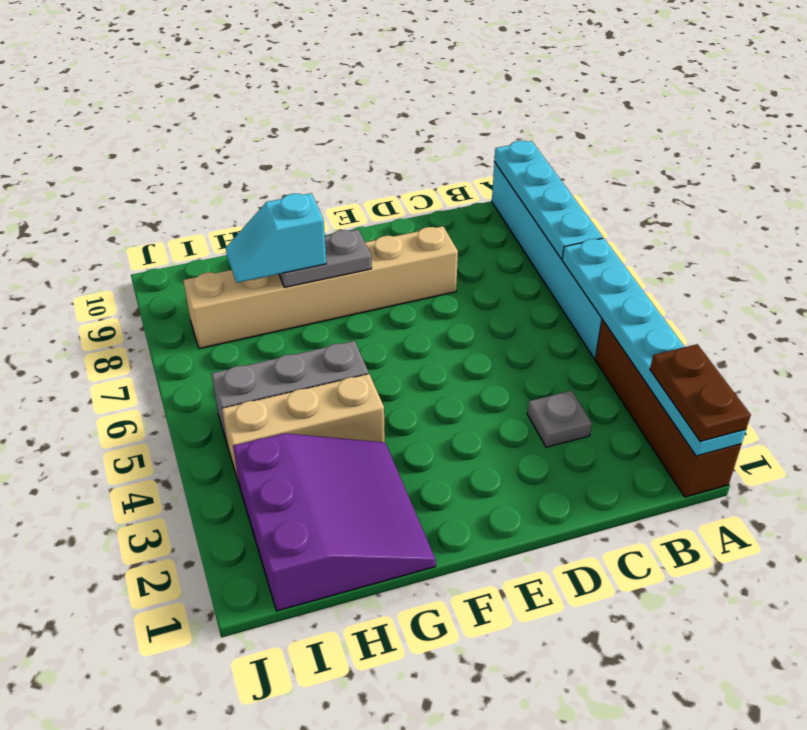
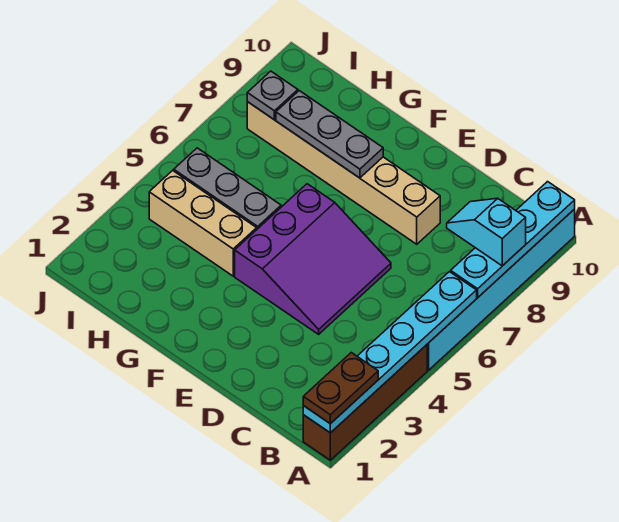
grey plate C3 level 1 -> grey plate I8 level 2
grey plate F8:G8 level 2 -> grey plate F8:H8 level 2
purple slope G1:I3 level 1 top I -> purple slope D4:F6 level 1 top F
cyan slope G8:H8 level 3 top G -> cyan slope A8:B8 level 3 top A

